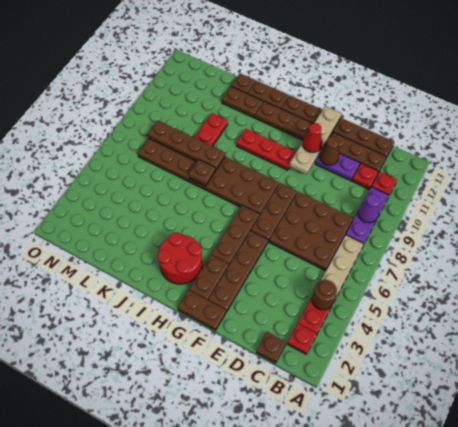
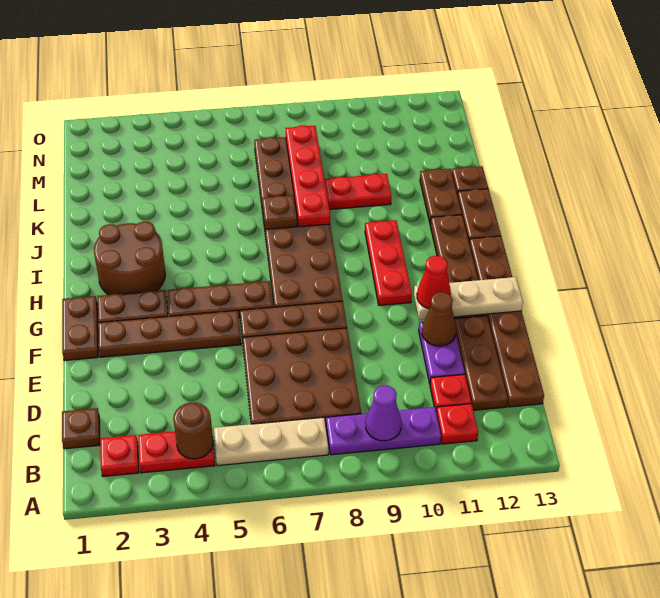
tan plate F10:F13 level 2 -> tan plate F11:F13 level 2
red round brick H2:I3 level 1 -> brown round brick H2:I3 level 1
brown plate J8:M8 level 2 -> red plate J8:M8 level 2

